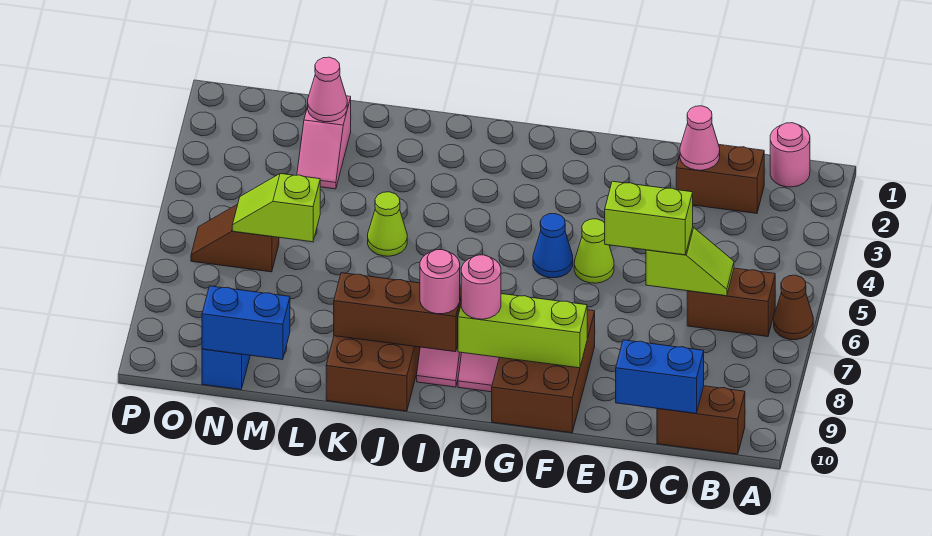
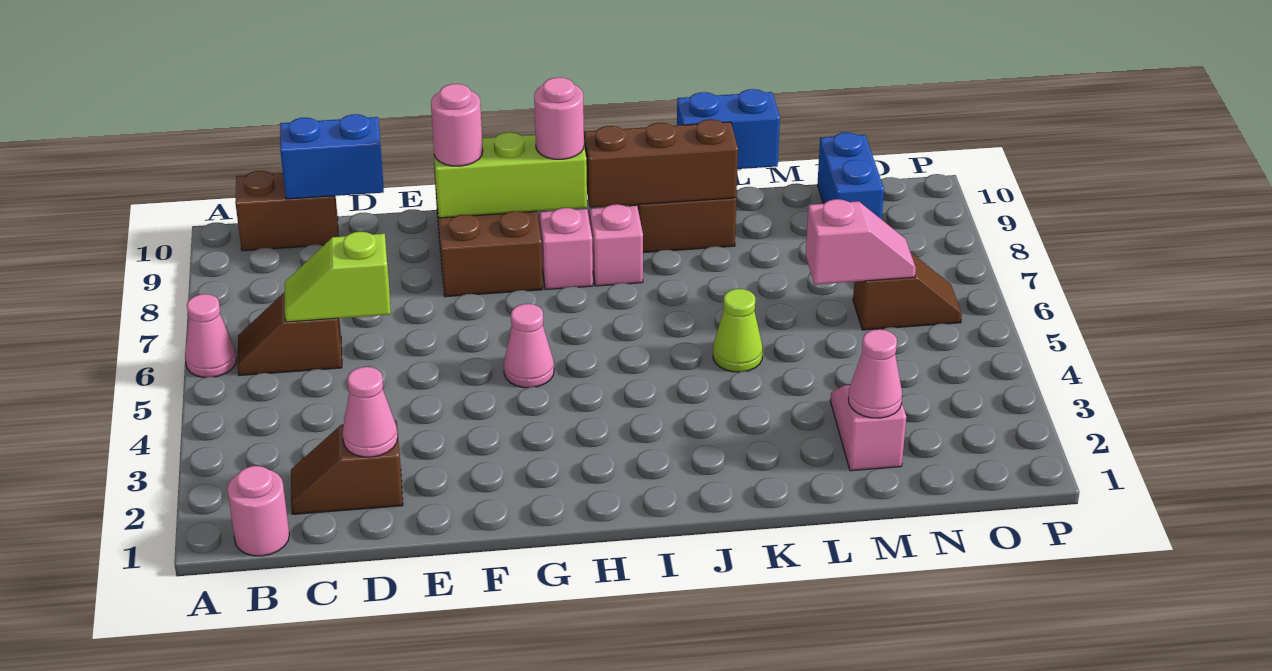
brown cone A6 level 1 -> pink cone A6 level 1
brown brick B6:C6 level 1 -> brown slope B6:C6 level 1 top C
brown brick C2:D2 level 1 -> brown slope C2:D2 level 1 top D
lime brick D6:E6 level 3 -> none
lime cone F5 level 1 -> none
blue cone G5 level 1 -> pink cone G5 level 1
pink round brick I9 level 3 -> pink round brick F9 level 3
lime slope M6:N6 level 2 top M -> pink slope M6:N6 level 2 top M
blue brick M10:N10 level 2 -> blue brick K10:L10 level 2

